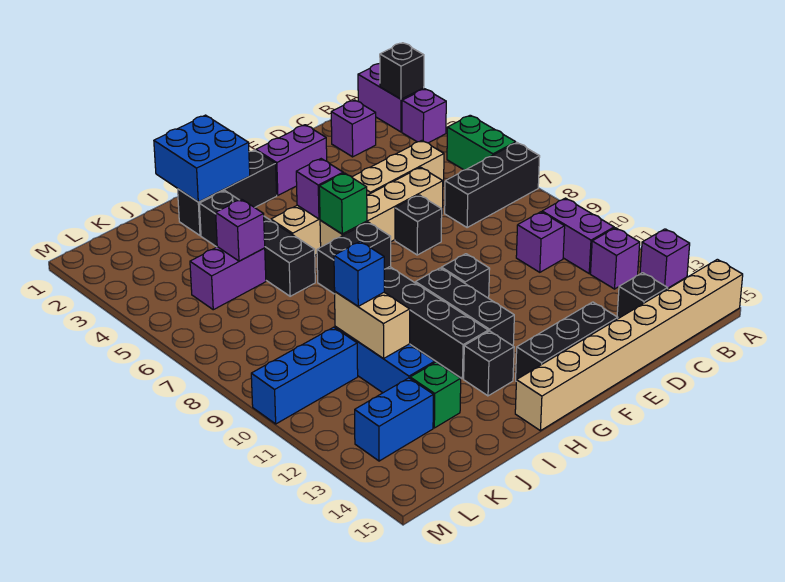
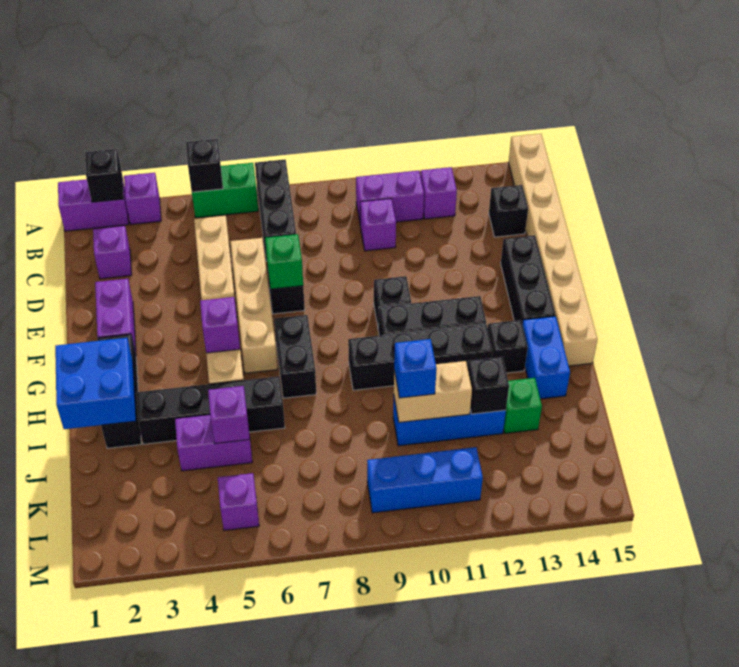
none -> black brick A5 level 2
purple brick A13 level 1 -> purple brick L5 level 1
green brick G6 level 2 -> green brick E7 level 2
purple brick J5:K5 level 1 -> purple brick J4:J5 level 1
none -> black brick J12 level 2
blue brick K10:M10 level 1 -> blue brick L9:L11 level 1
blue brick K13:L13 level 1 -> blue brick H14:I14 level 1

